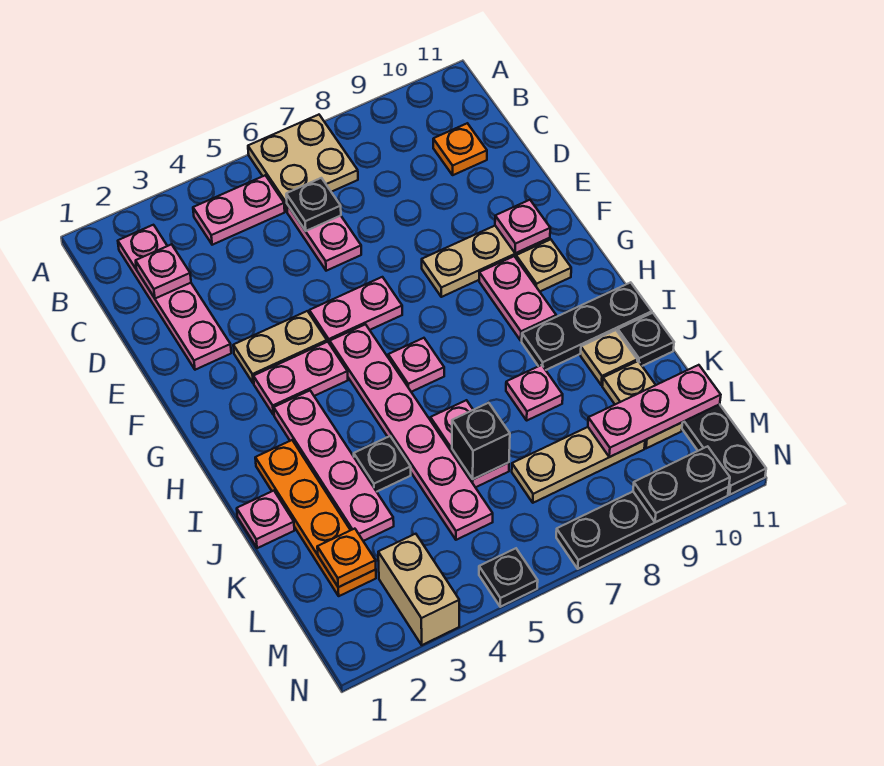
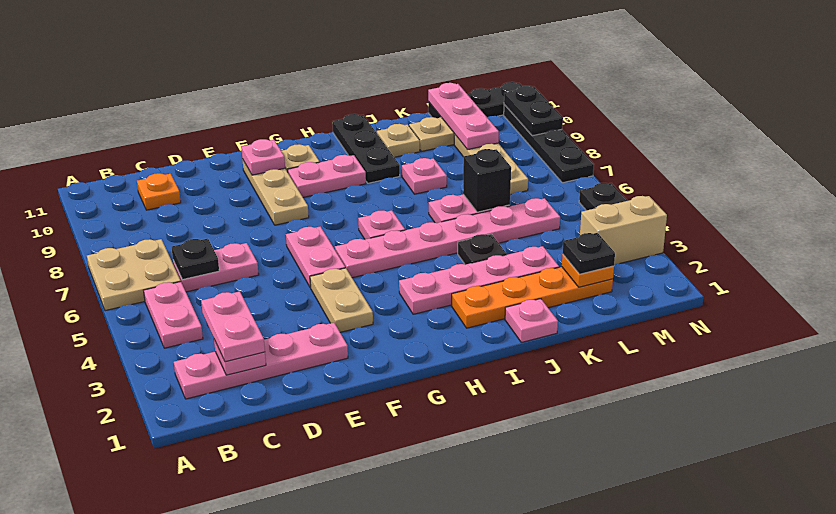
pink plate G3:G4 level 1 -> pink plate C2:C3 level 3
black plate J11 level 1 -> black plate L2 level 3

